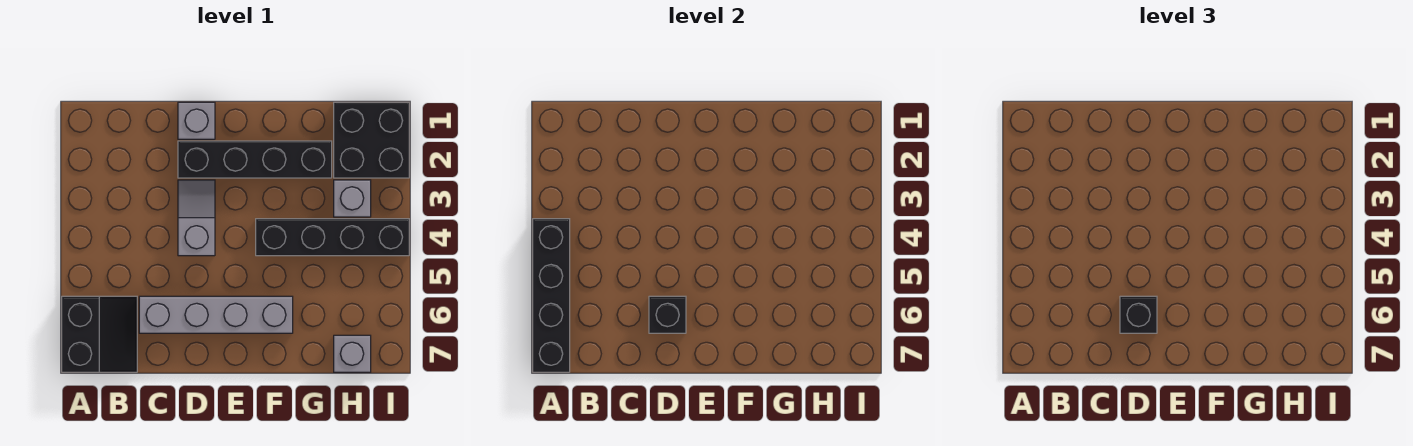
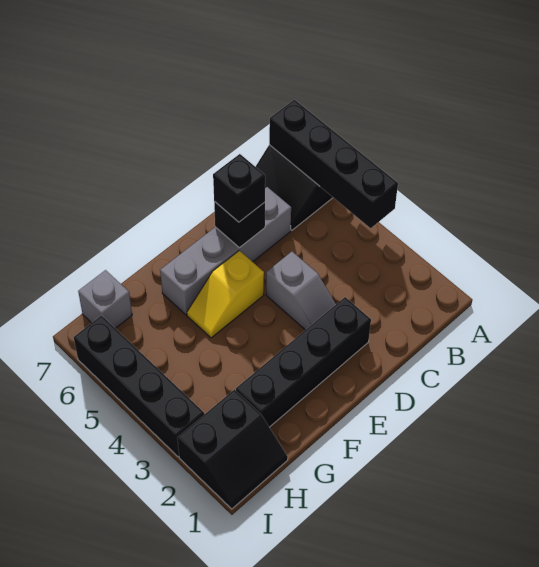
grey brick D1 level 1 -> none
none -> yellow slope E5:F5 level 1 top E
black brick F4:I4 level 1 -> black brick I3:I6 level 1
black brick H1:I2 level 1 -> black slope H1:I2 level 1 top 2
grey brick H3 level 1 -> none

